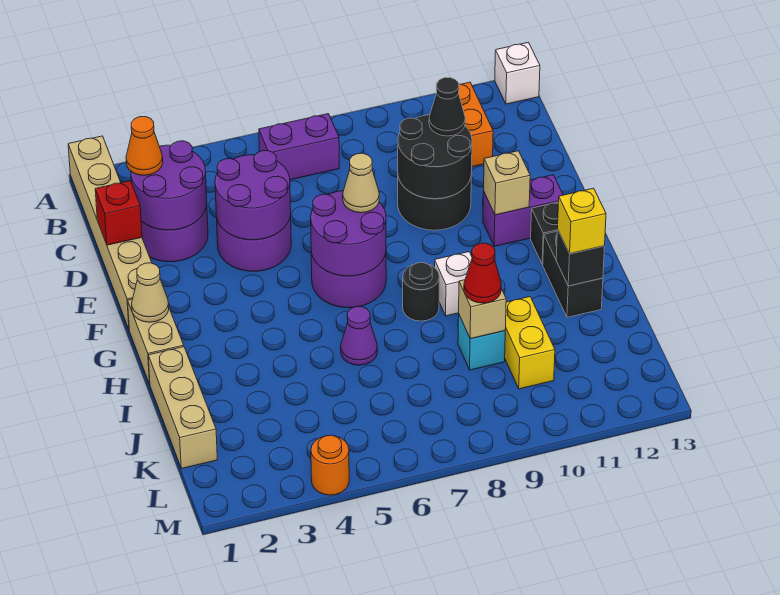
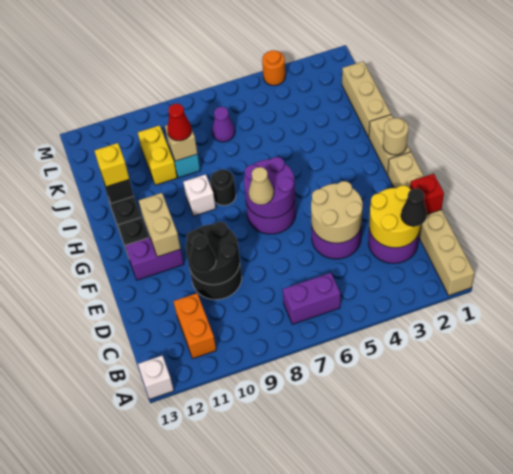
purple round brick C2:D3 level 2 -> yellow round brick C2:D3 level 2
orange cone C2 level 3 -> black cone C2 level 3
purple round brick D4:E5 level 2 -> tan round brick D4:E5 level 2
tan brick F11 level 2 -> tan brick F11:G11 level 2
tan cone G1 level 2 -> tan round brick G1 level 2
purple cone I6 level 1 -> purple cone K7 level 1

